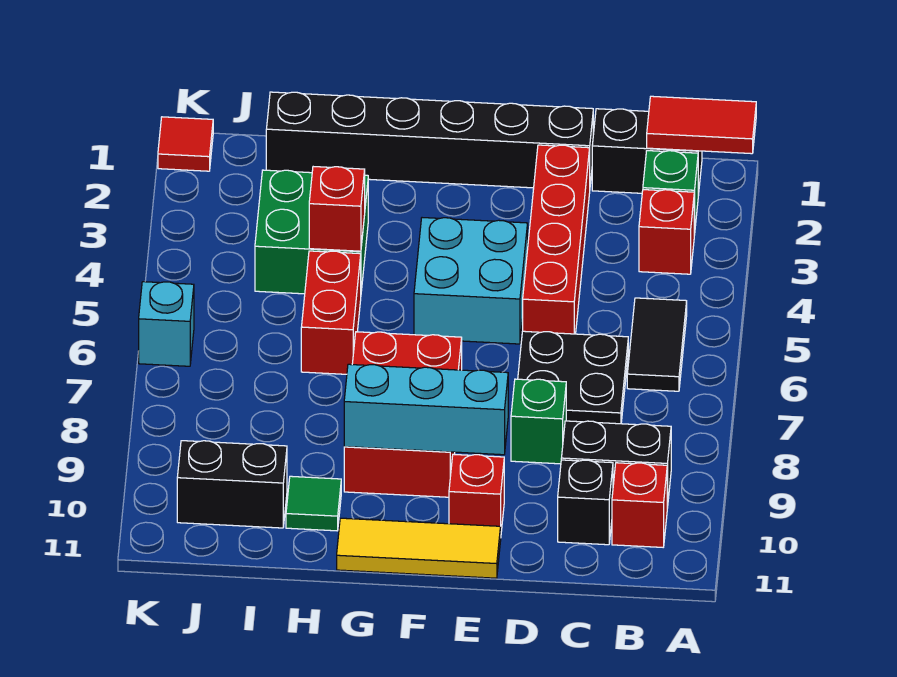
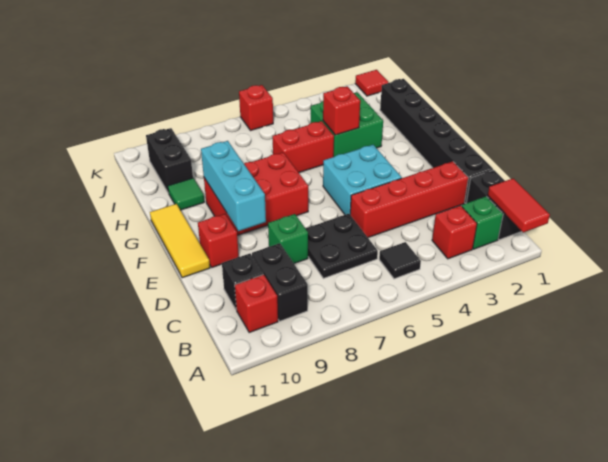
black tile B5:B6 level 1 -> black tile B5 level 1
cyan brick K6 level 1 -> red brick K6 level 1

